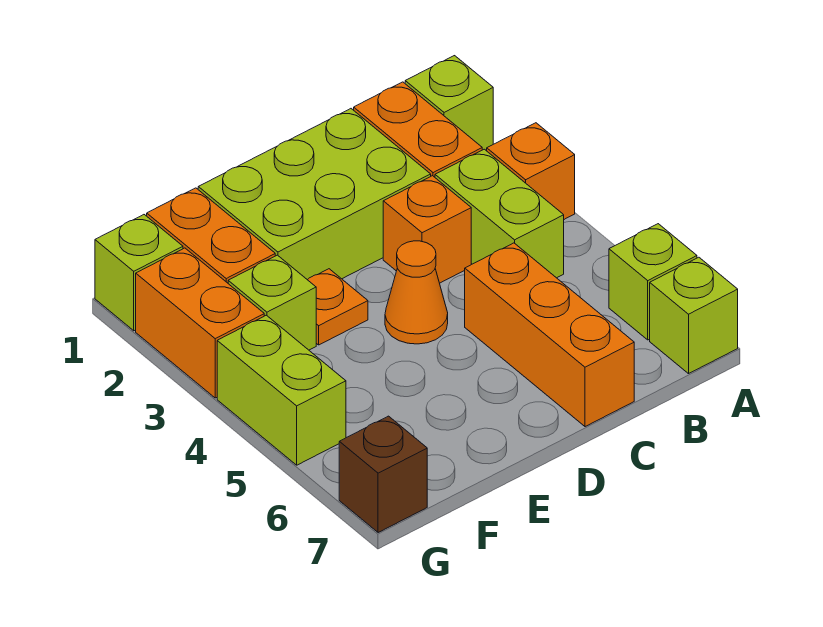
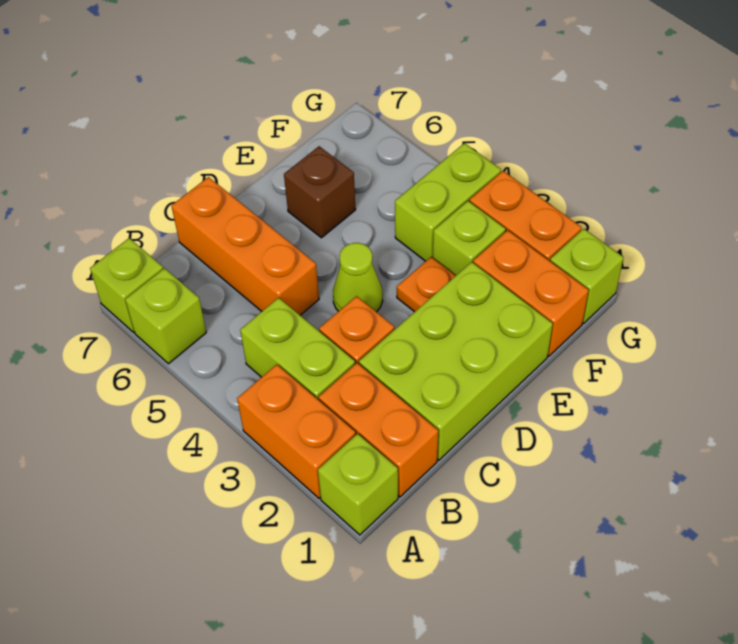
orange brick A3 level 1 -> orange brick A2:A3 level 1
orange cone D4 level 1 -> lime cone D4 level 1
lime brick G4:G5 level 1 -> lime brick F4:G4 level 1
brown brick G7 level 1 -> brown brick E6 level 1

